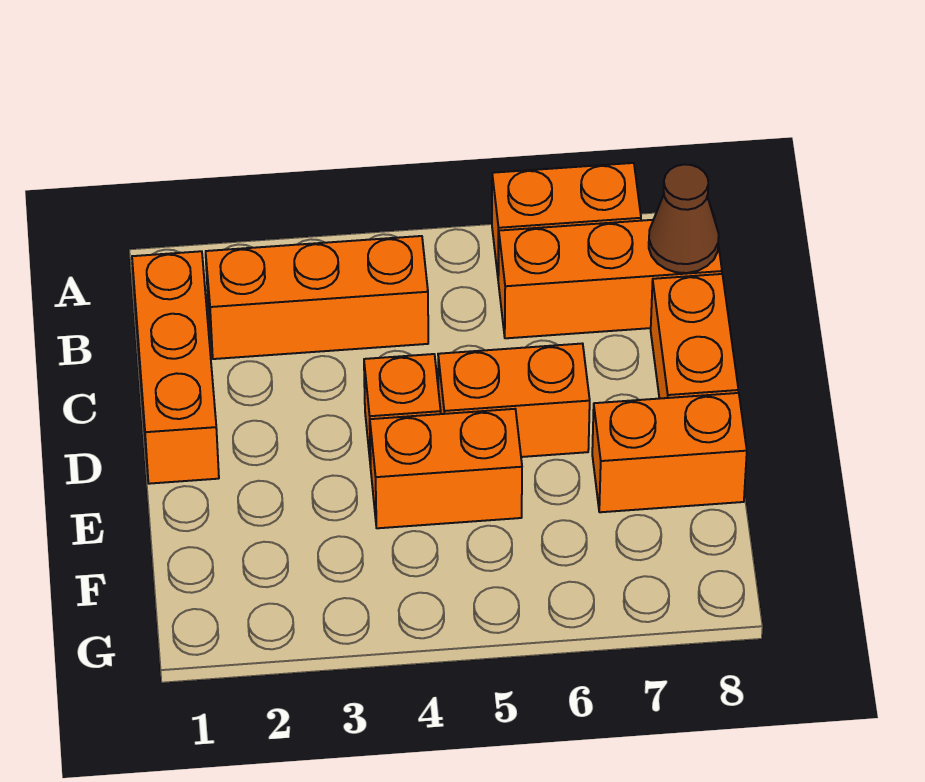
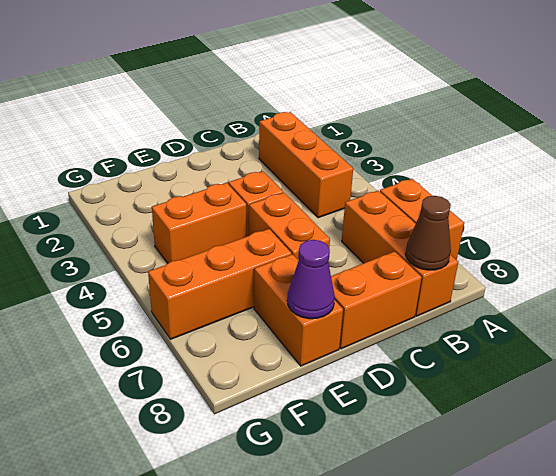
orange brick B1:D1 level 1 -> orange brick E6:G6 level 1
orange brick E4:E5 level 1 -> orange brick E4:F4 level 1
none -> purple cone E8 level 2

